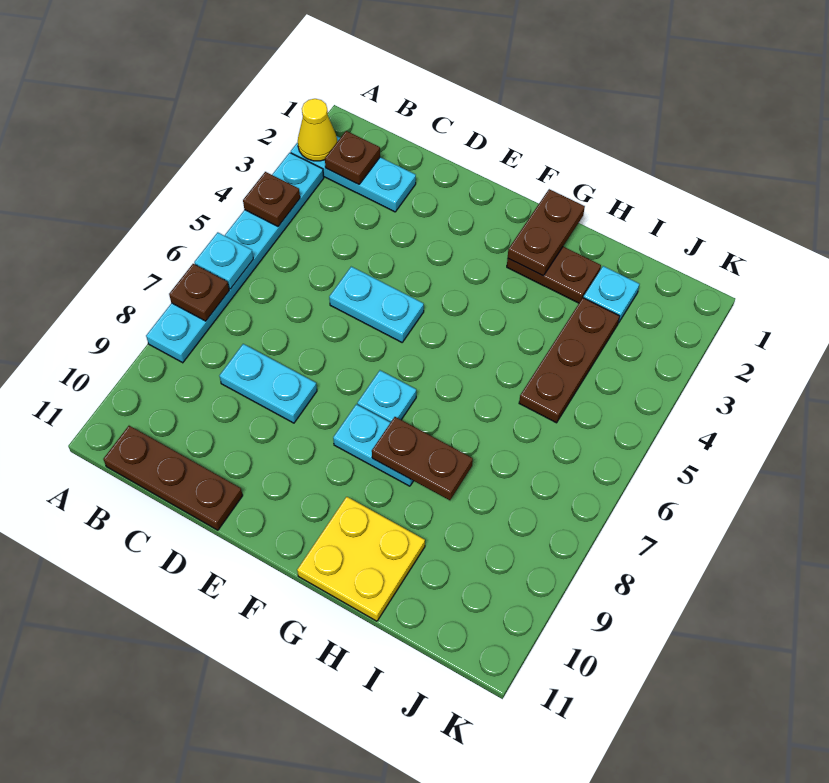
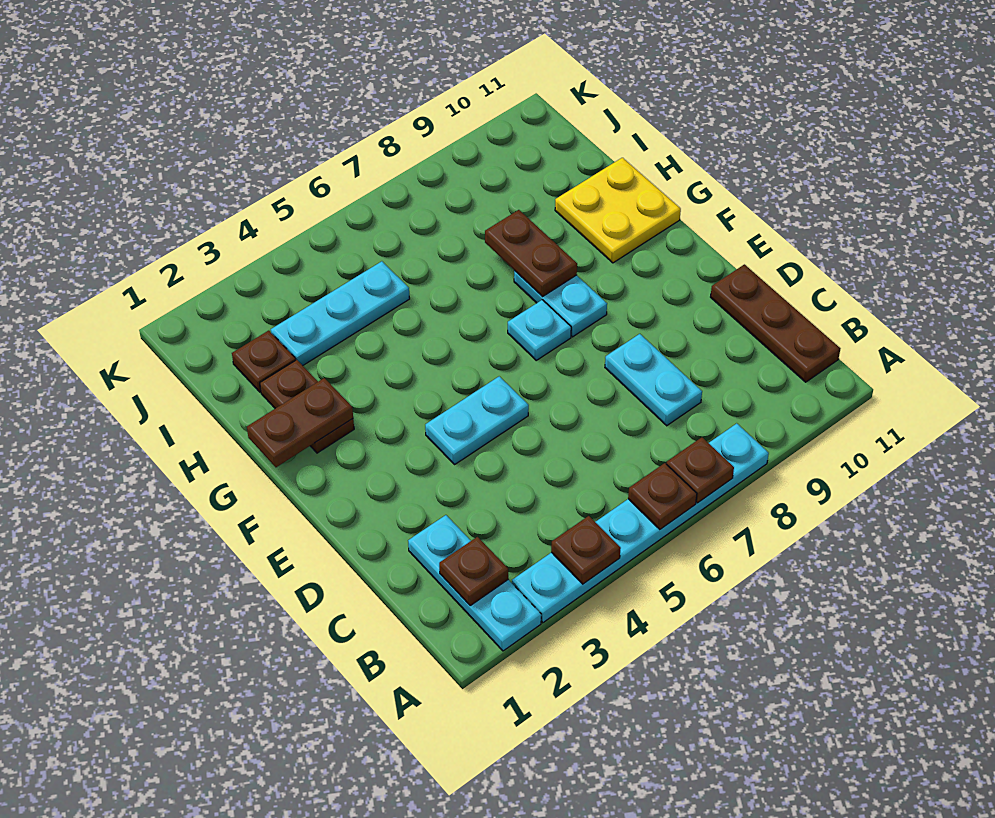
yellow cone A2 level 2 -> none
cyan plate A6 level 2 -> brown plate A6 level 2
cyan plate D5:E5 level 1 -> cyan plate E4:E5 level 1
cyan plate I2 level 1 -> brown plate I2 level 1
brown plate I3:I5 level 1 -> cyan plate I3:I5 level 1

